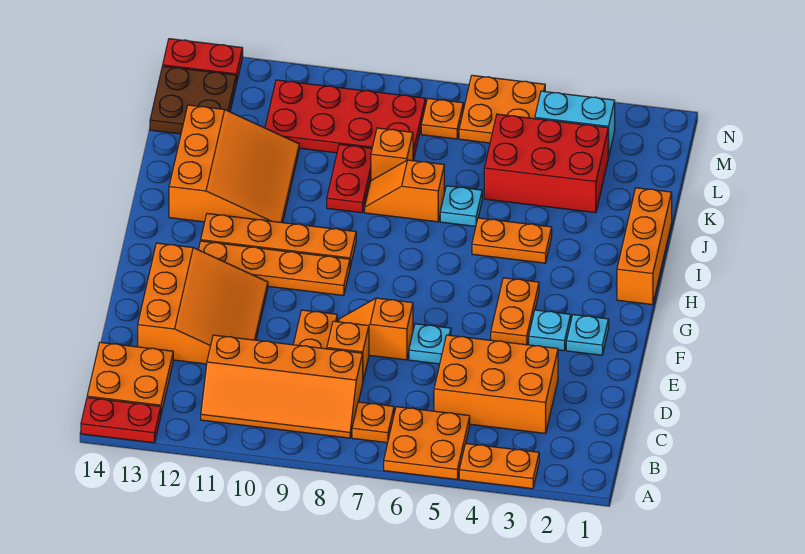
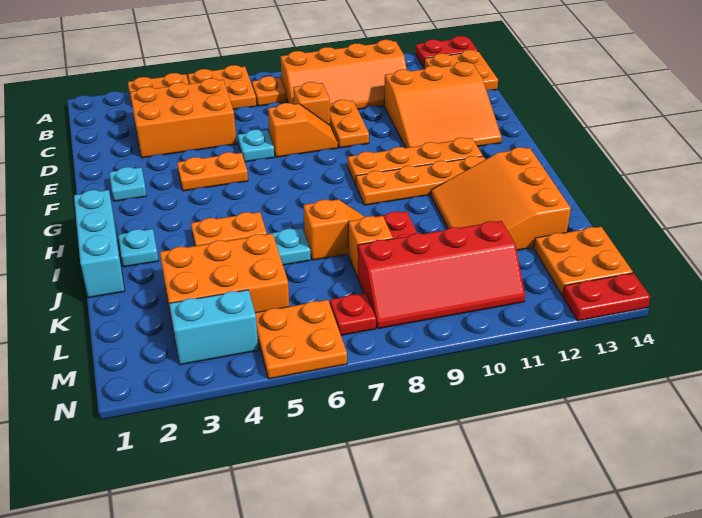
orange slope B8:C11 level 1 top C -> orange slope B8:C11 level 1 top B
orange slope D11:F13 level 1 top 13 -> orange slope D11:F13 level 1 top D
cyan plate F3 level 1 -> cyan plate I2 level 1
orange plate F4:G4 level 1 -> orange plate F4:F5 level 1
orange brick H1:J1 level 1 -> cyan brick H1:J1 level 1
red brick K3:L5 level 1 -> orange brick K3:L5 level 1
red plate L8:M11 level 1 -> red slope L8:M11 level 1 top L
brown plate L13:M14 level 1 -> orange plate L13:M14 level 1
orange plate M7 level 1 -> red plate M7 level 1

